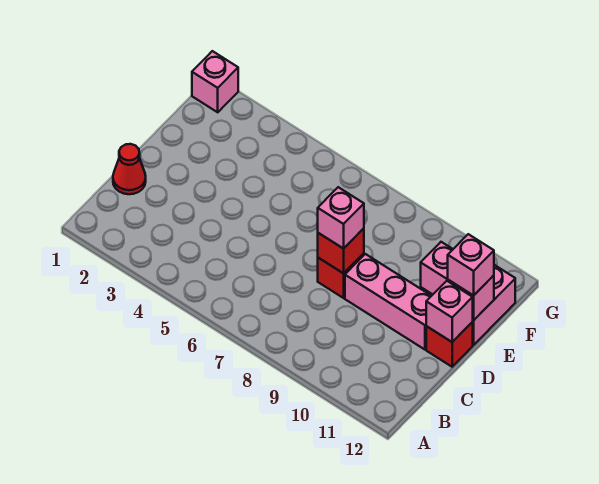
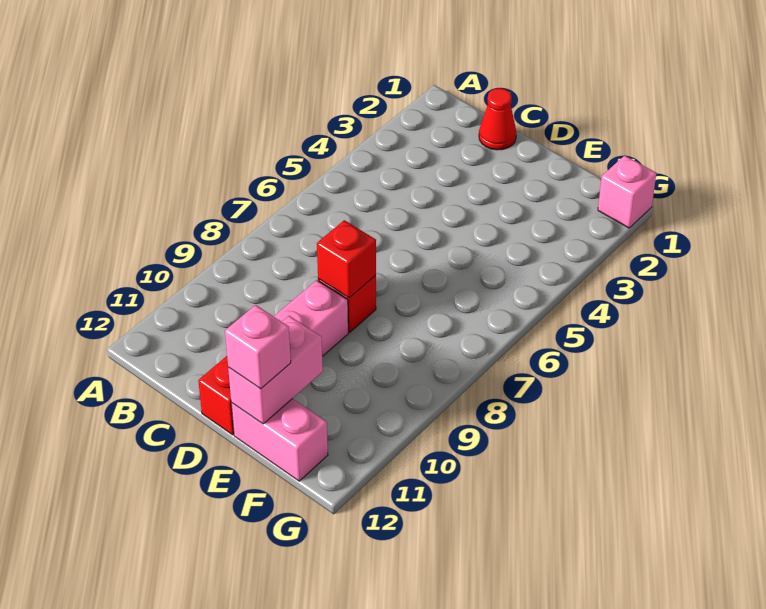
pink brick D8 level 3 -> none
pink brick D12 level 2 -> none

